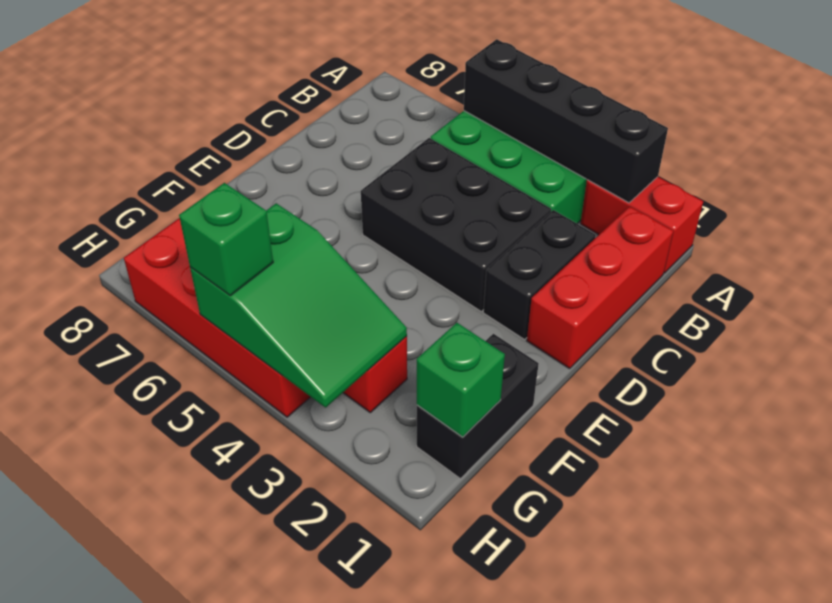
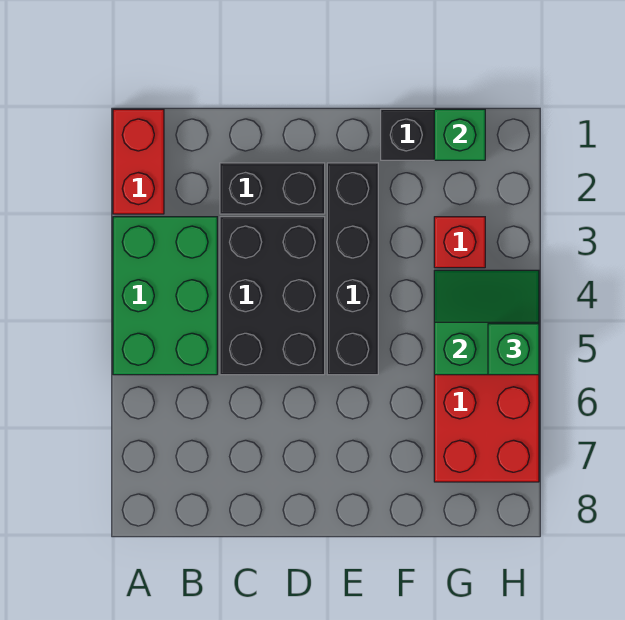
black brick A2:A5 level 2 -> black brick E2:E5 level 1
red brick B1:D1 level 1 -> none
green slope G3:H5 level 2 top 5 -> green slope G4:H5 level 2 top 5

